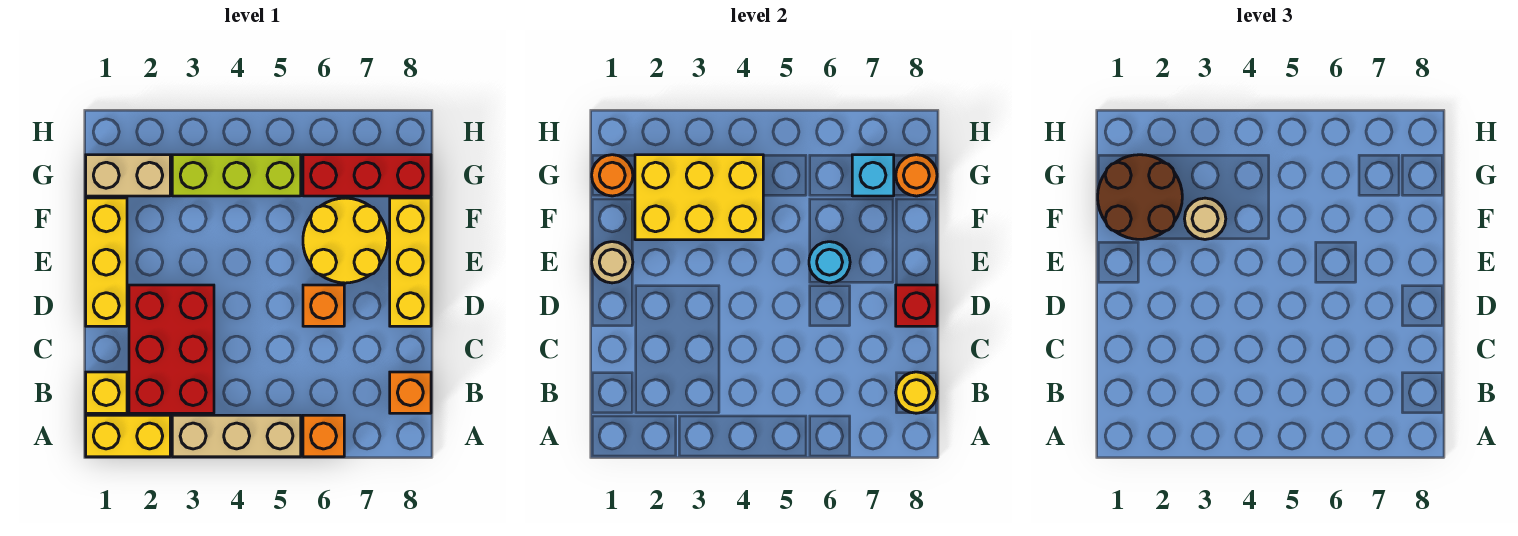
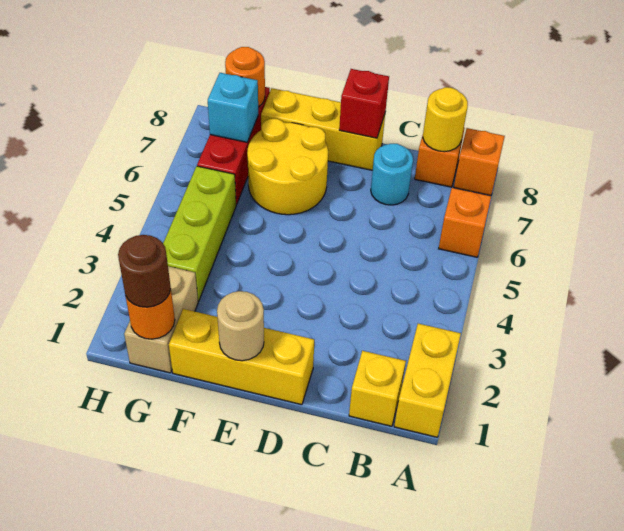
tan brick A3:A5 level 1 -> none
red brick B2:D3 level 1 -> none
orange brick D6 level 1 -> orange brick A8 level 1
cyan round brick E6 level 2 -> cyan round brick C7 level 1
brown round brick F1:G2 level 3 -> brown round brick G1 level 3
yellow brick F2:G4 level 2 -> none
tan round brick F3 level 3 -> none

